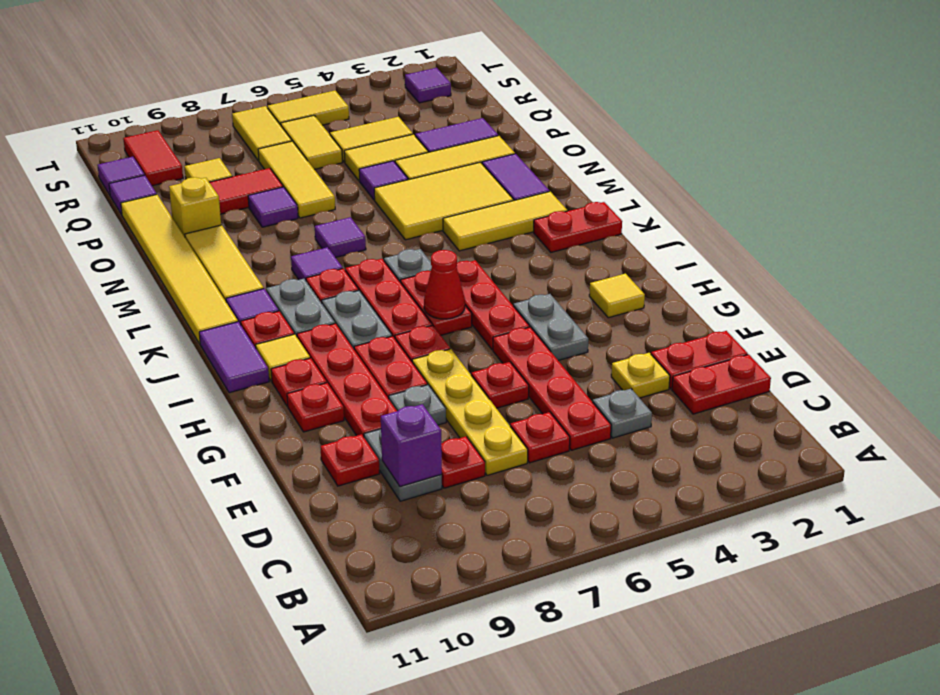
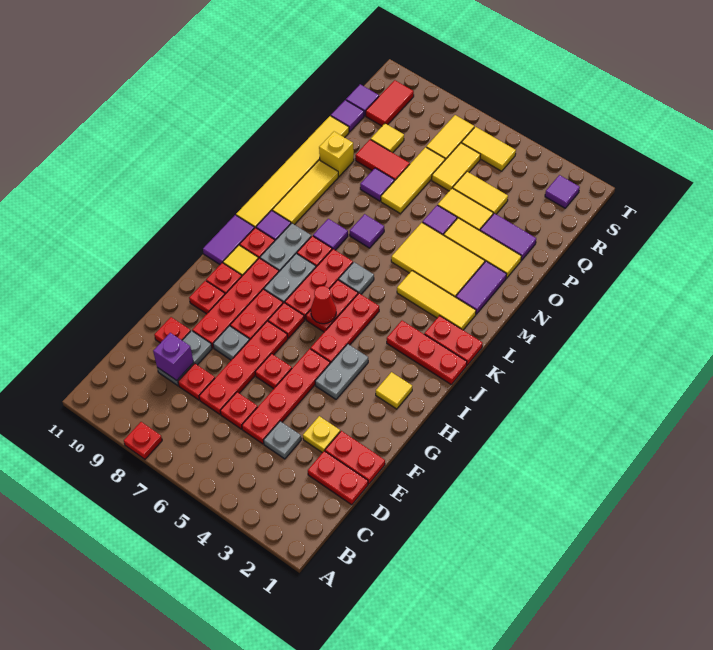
none -> red plate A8 level 1
yellow plate D7:G7 level 1 -> red plate D7:G7 level 1
none -> red plate J1:J3 level 1

